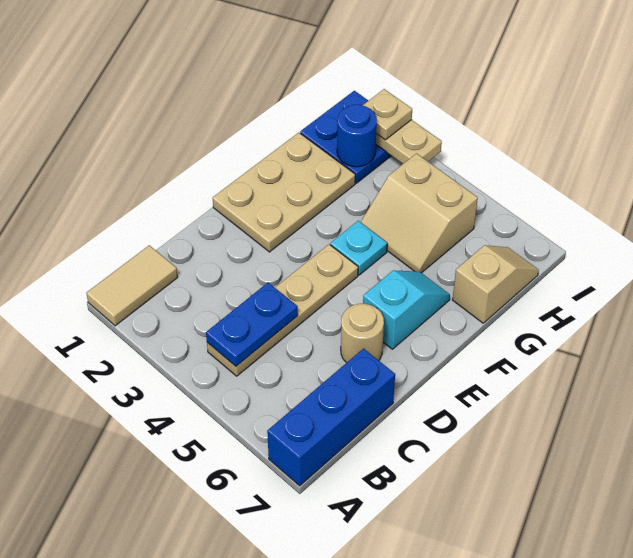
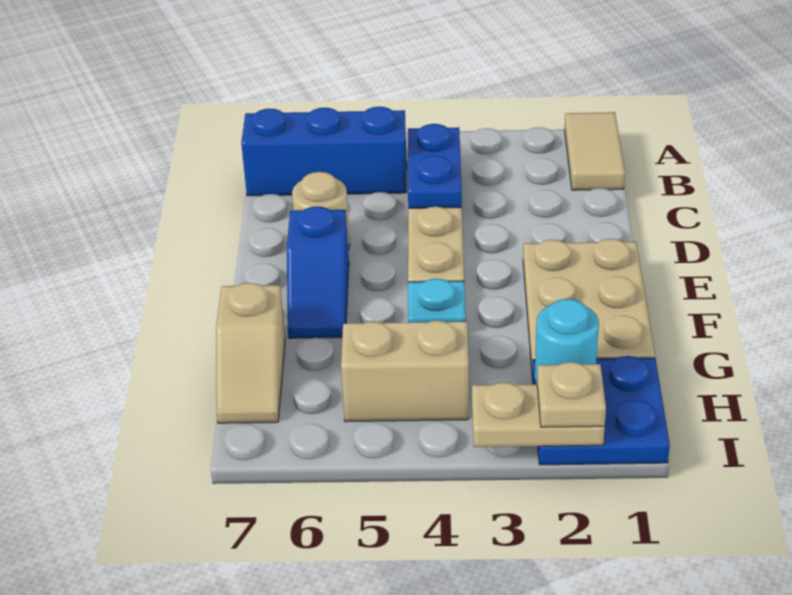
blue brick A7:C7 level 1 -> blue brick B5:B7 level 1
cyan slope E6:F6 level 1 top E -> blue slope E6:F6 level 1 top E
blue round brick H2 level 2 -> cyan round brick H2 level 2

